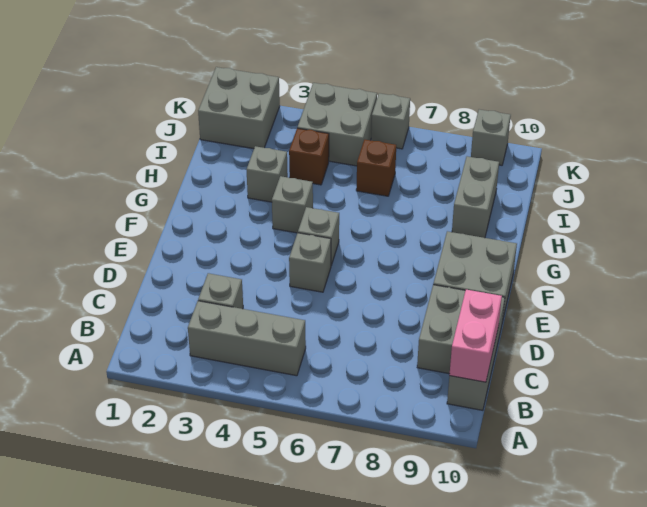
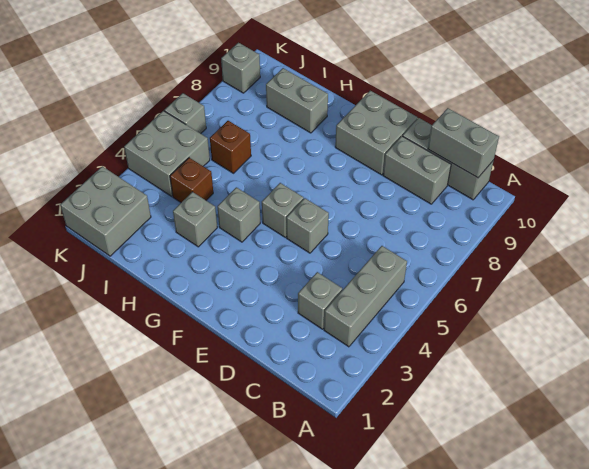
pink brick B10:C10 level 2 -> grey brick B10:C10 level 2

